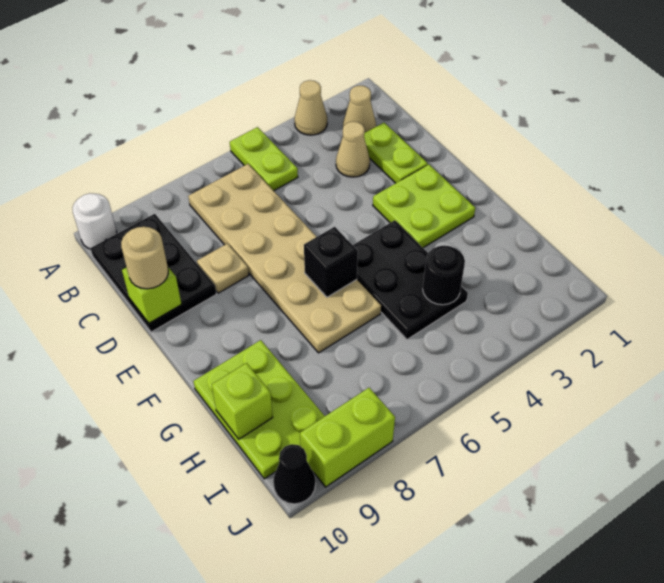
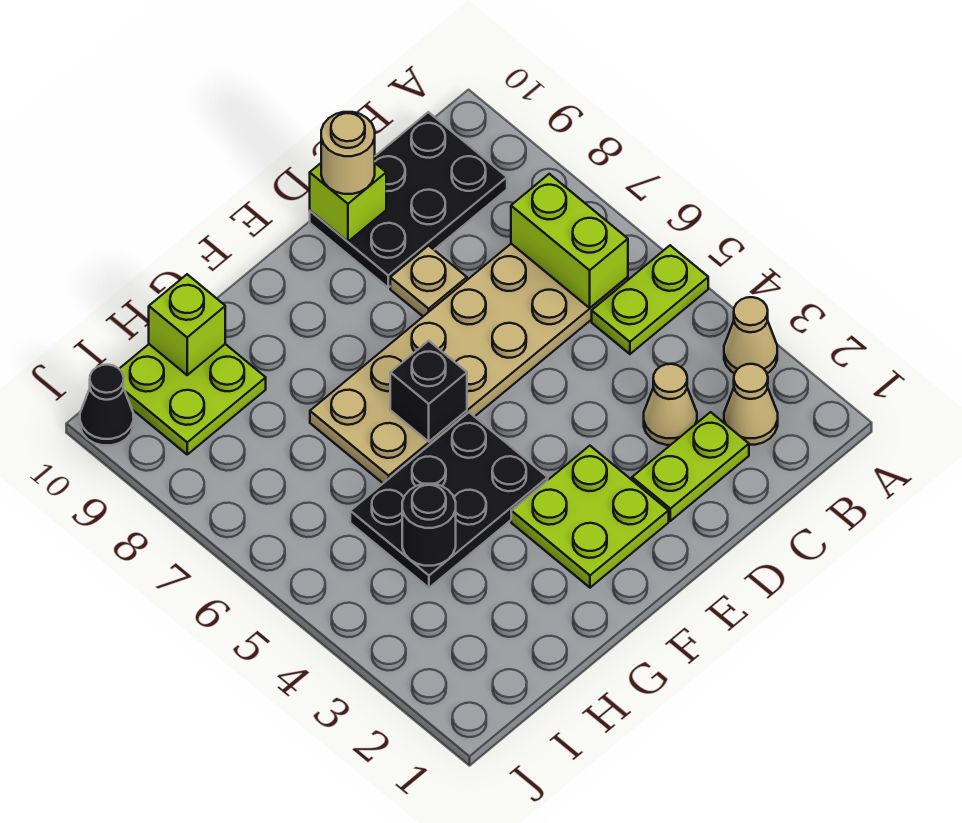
white round brick A10 level 1 -> none
lime plate G9:I10 level 1 -> lime plate H9:I10 level 1
lime brick J8:J9 level 1 -> lime brick B6:B7 level 2

